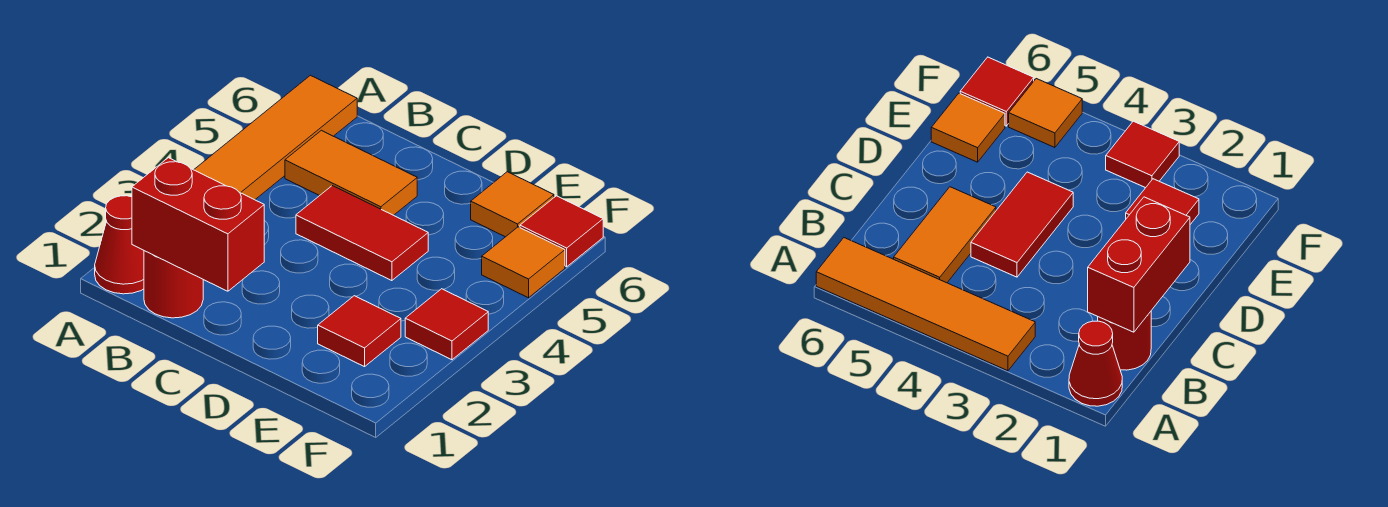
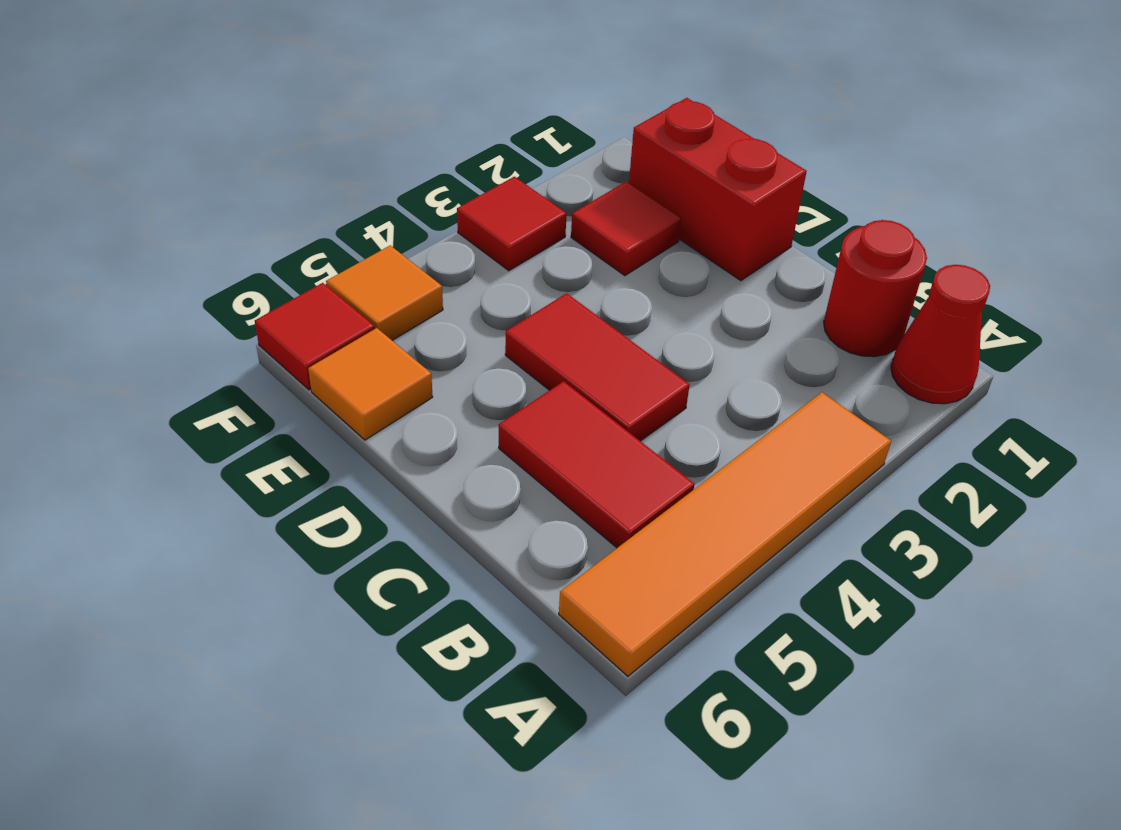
red brick B1:C1 level 2 -> red brick D1:E1 level 1
orange tile B5:C5 level 1 -> red tile B5:C5 level 1

